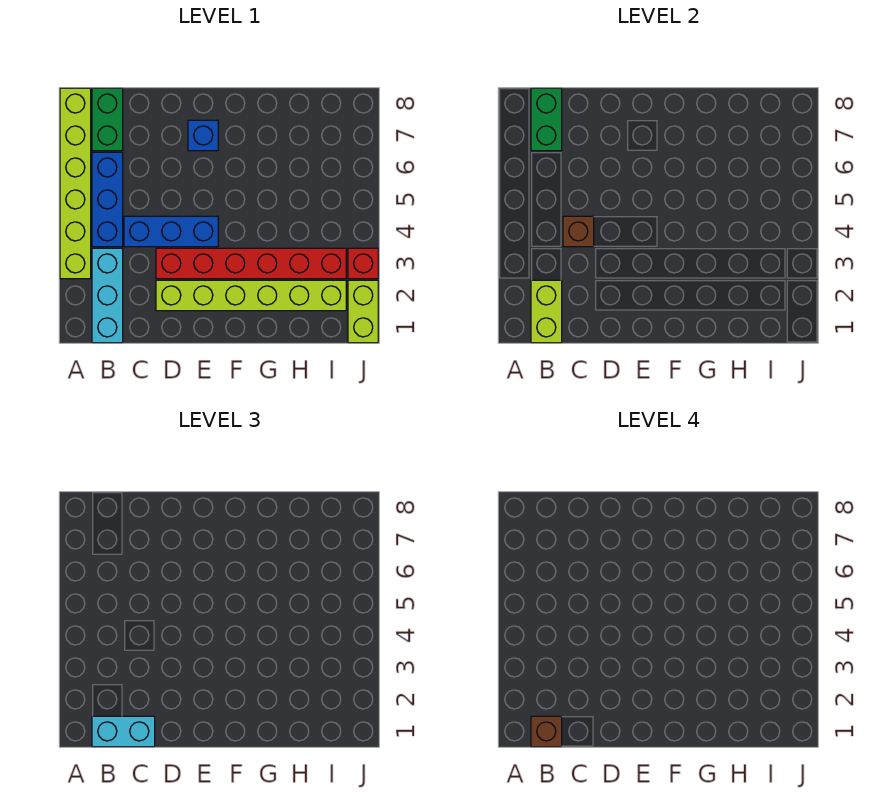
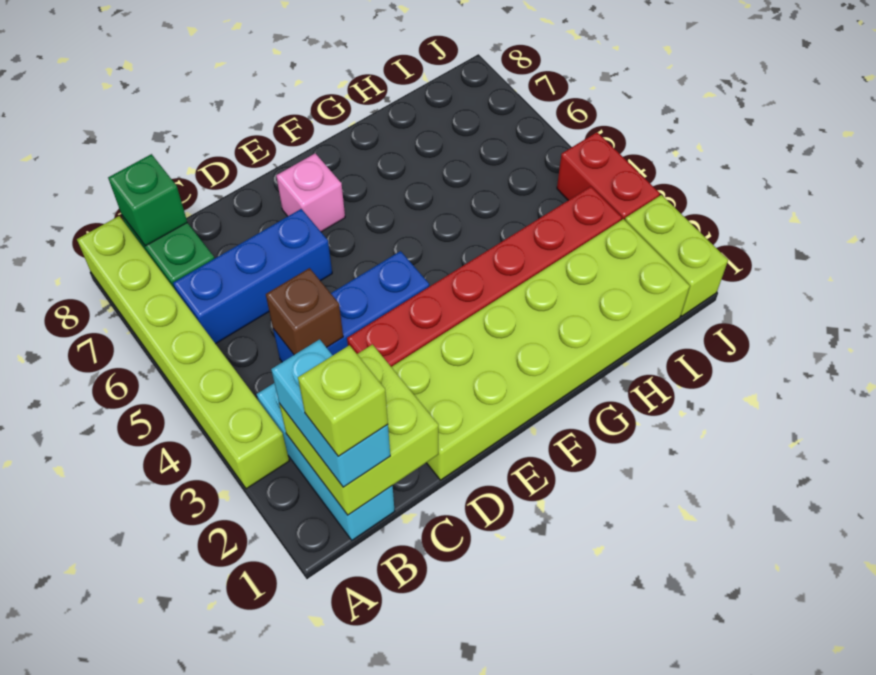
lime brick B1:B2 level 2 -> lime brick B1:C2 level 2
cyan brick B1:C1 level 3 -> cyan brick B1:B2 level 3
brown brick B1 level 4 -> lime brick B1 level 4
blue brick B4:B6 level 1 -> blue brick B6:D6 level 1
green brick B7:B8 level 2 -> green brick B8 level 2
lime brick D2:I2 level 1 -> lime brick D1:I2 level 1
blue brick E7 level 1 -> pink brick E7 level 1
red brick J3 level 1 -> red brick J3:J4 level 1

